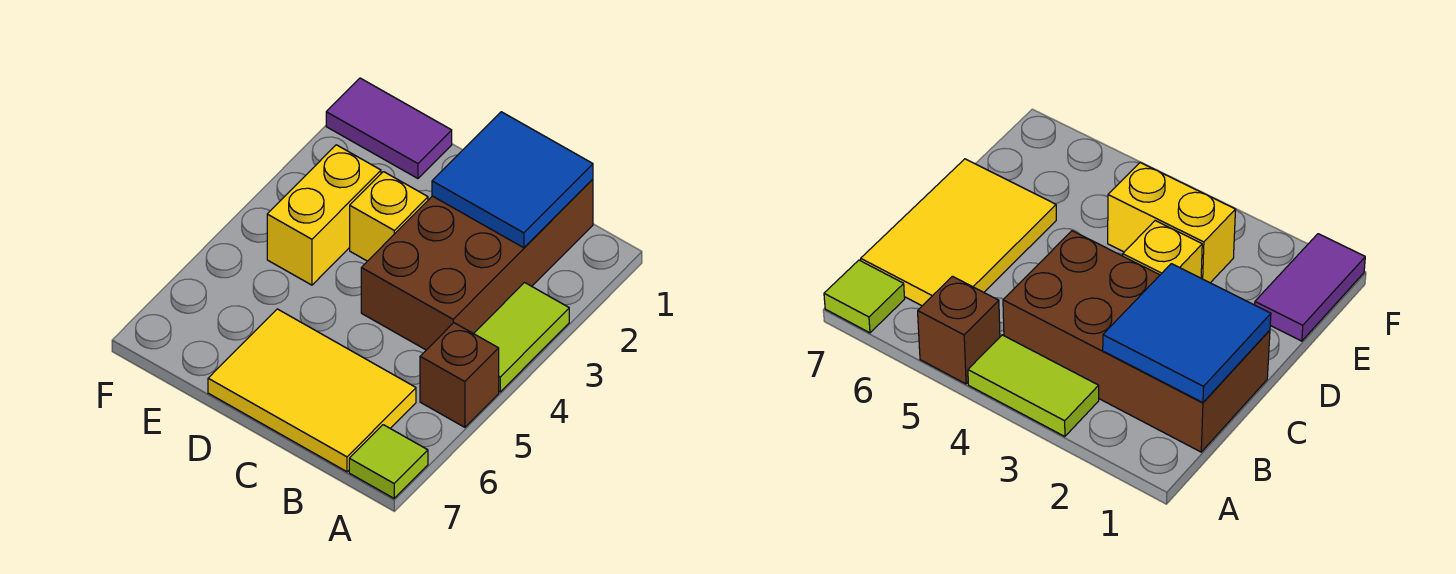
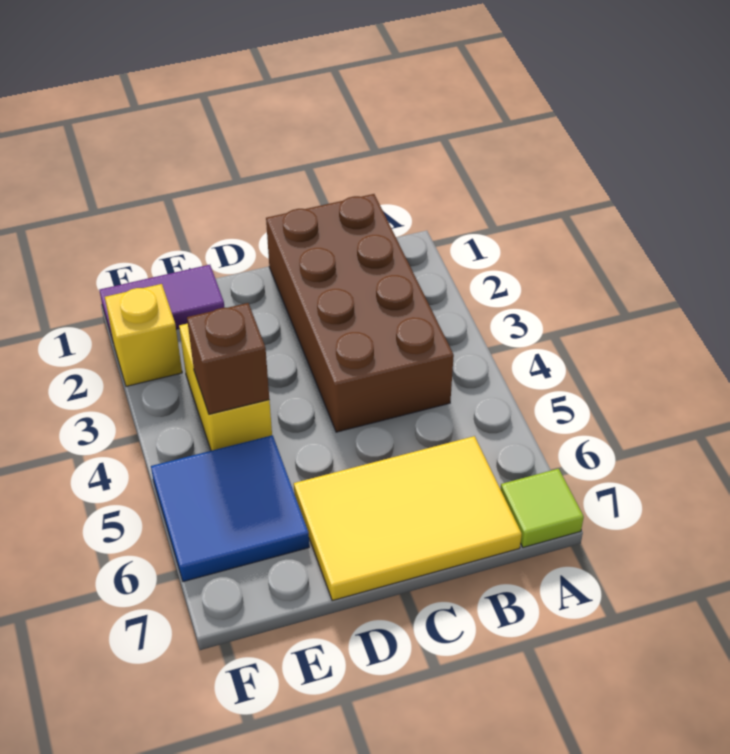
lime tile A3:A4 level 1 -> none
brown brick A5 level 1 -> brown brick E4 level 2
blue tile B1:C2 level 2 -> blue tile E5:F6 level 1
yellow brick D3 level 1 -> yellow brick F2 level 1

